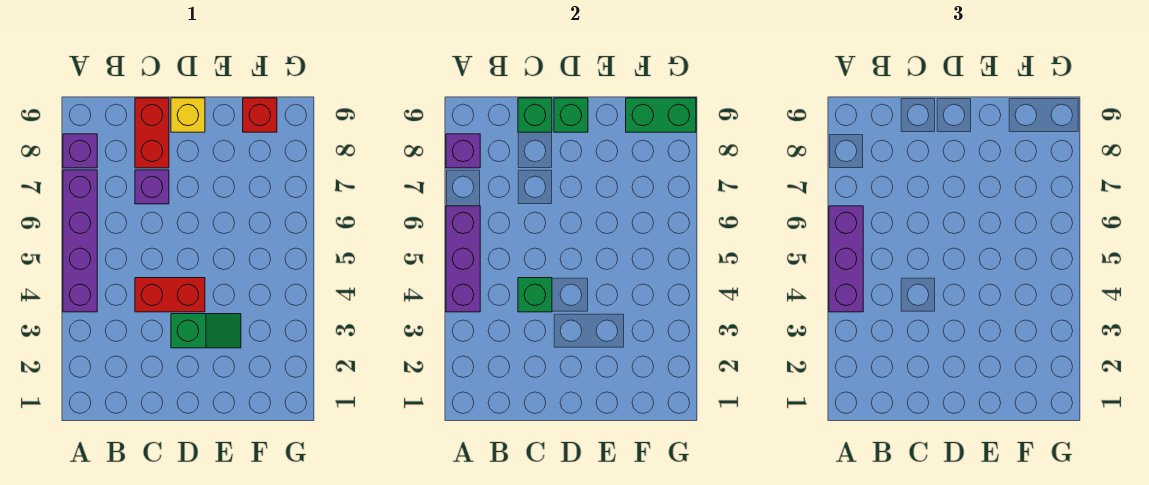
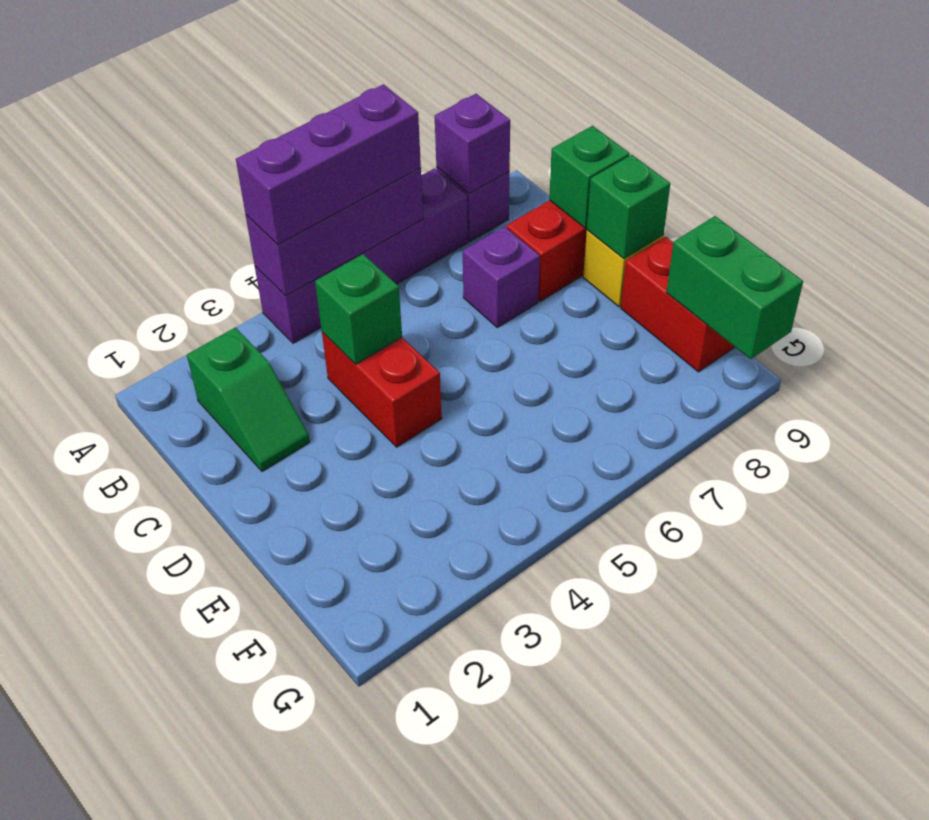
green slope D3:E3 level 1 top D -> green slope B2:C2 level 1 top B
red brick F9 level 1 -> red brick E9:F9 level 1

